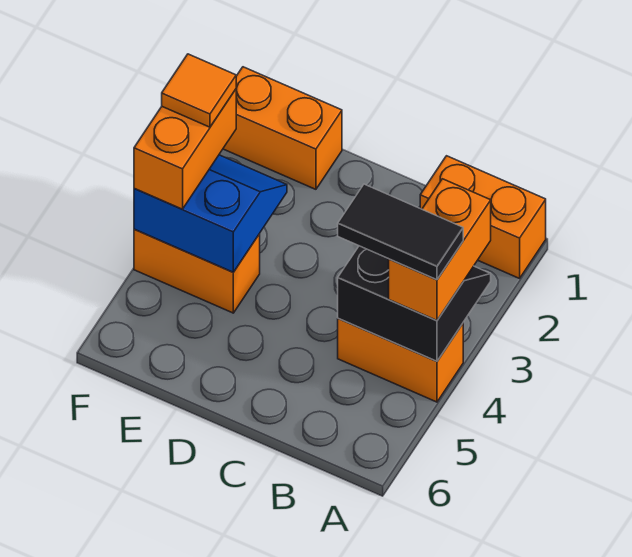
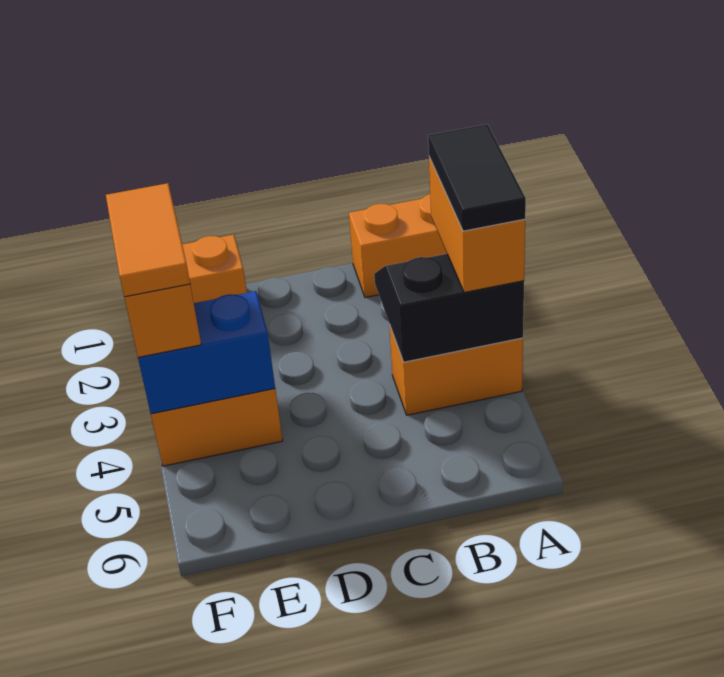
black tile A4:B4 level 4 -> black tile A3:A4 level 4
orange tile F3 level 4 -> orange tile F3:F4 level 4

